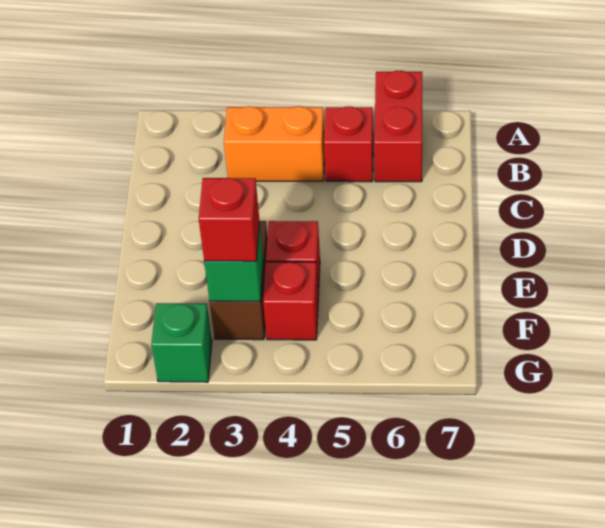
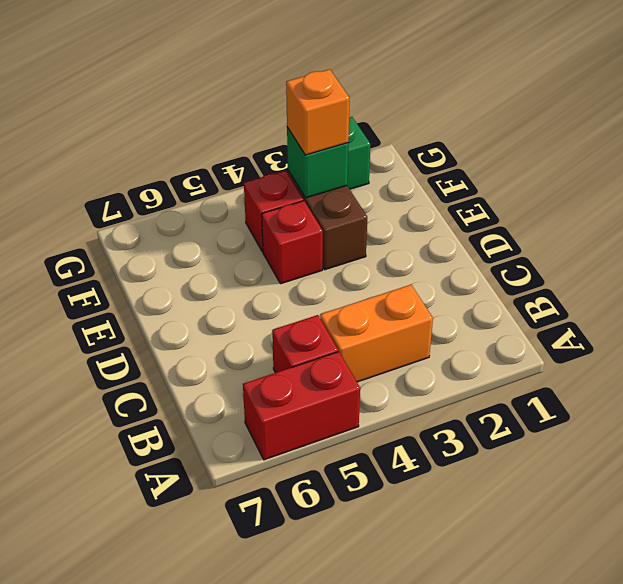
red brick A6:B6 level 1 -> red brick A5:A6 level 1
red brick F3 level 3 -> orange brick F3 level 3

